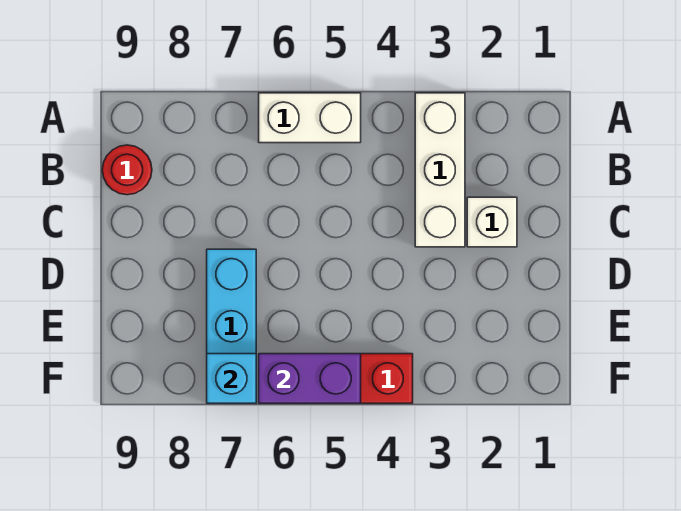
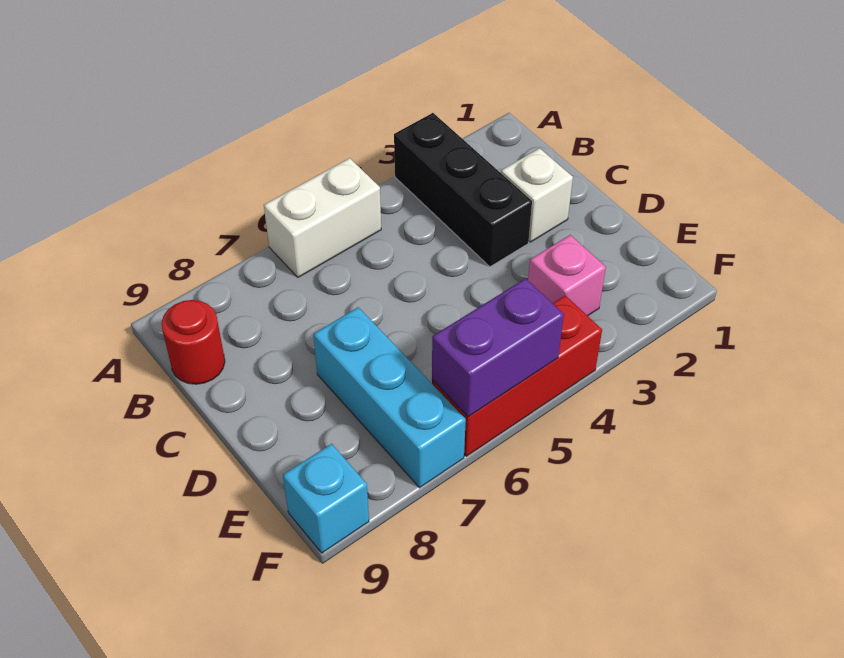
white brick A3:C3 level 1 -> black brick A3:C3 level 1
none -> pink brick E3 level 1
cyan brick F7 level 2 -> cyan brick F9 level 1

